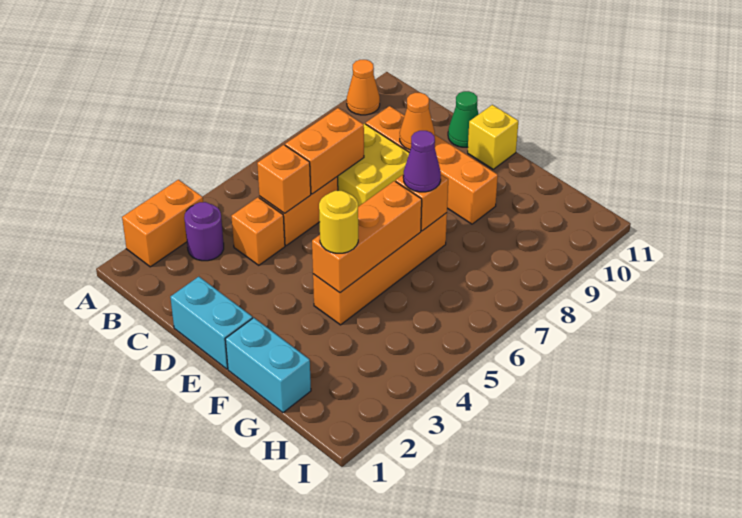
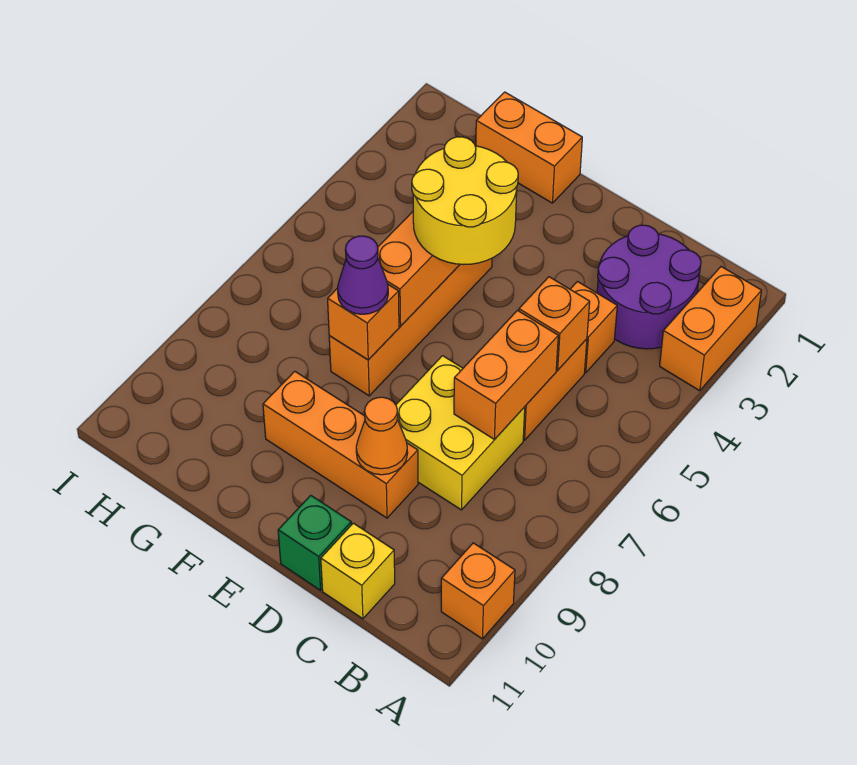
orange cone A10 level 1 -> orange brick A10 level 1
purple round brick B3 level 1 -> purple round brick B2:C3 level 1
orange brick C9:F9 level 1 -> orange brick D9:F9 level 1
cyan brick D1:E1 level 1 -> none
green cone D11 level 1 -> green brick D11 level 1
yellow brick E11 level 1 -> yellow brick C11 level 1
cyan brick F1:G1 level 1 -> orange brick F1:G1 level 1
yellow round brick F4 level 3 -> yellow round brick E4:F5 level 3

